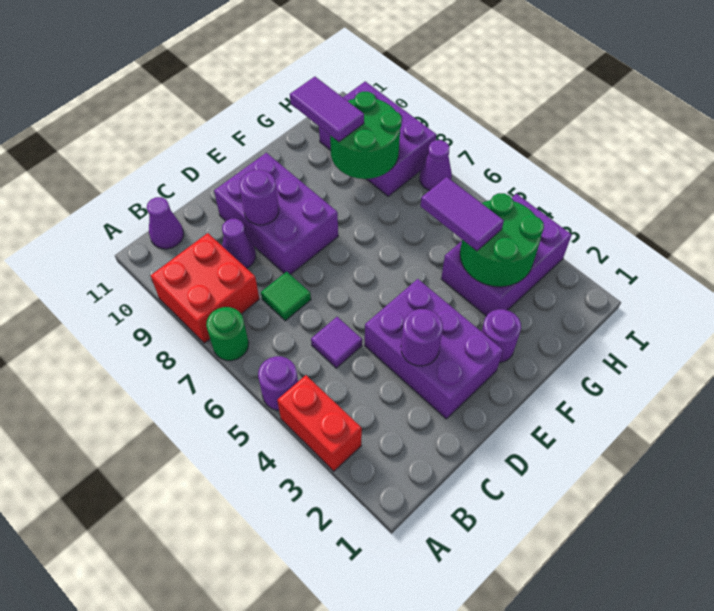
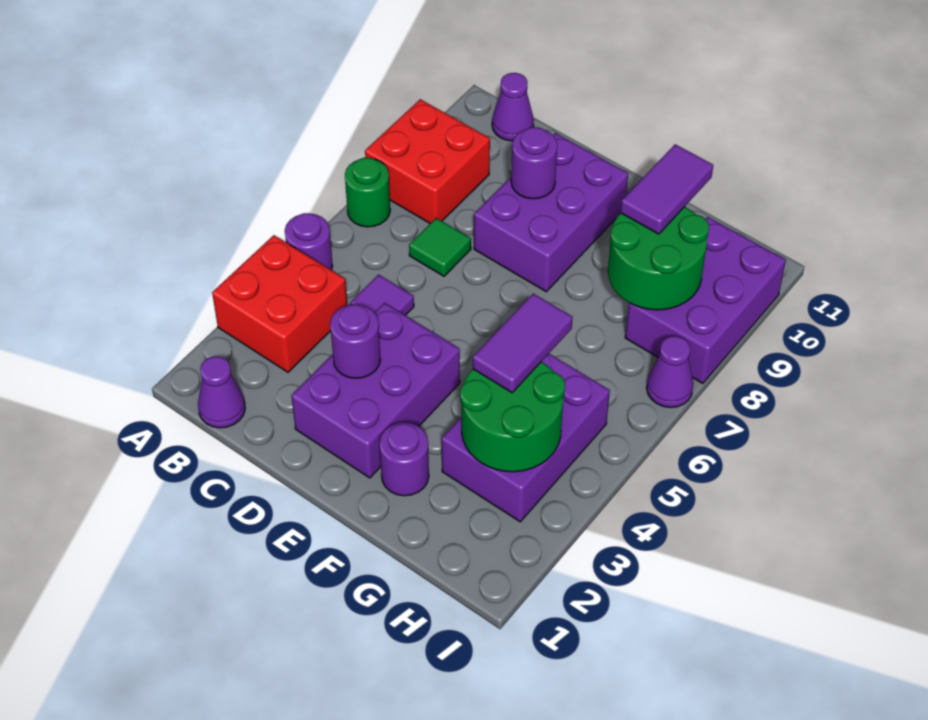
red brick A3:A4 level 1 -> red brick A3:B4 level 1
purple cone C9 level 1 -> purple cone B1 level 1
purple brick G3:I4 level 1 -> purple brick G3:H5 level 1

